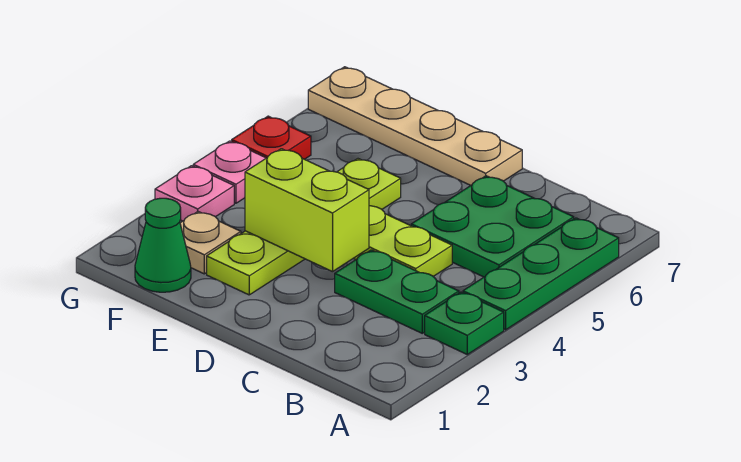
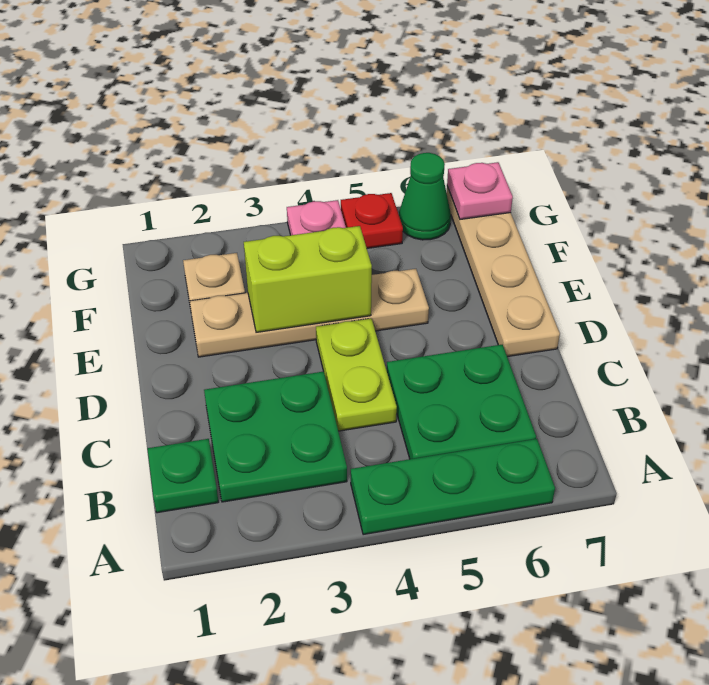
green plate A3 level 1 -> green plate B1 level 1
green plate B3:C3 level 1 -> green plate B2:C3 level 1
lime brick D3:E3 level 2 -> lime brick E3:E4 level 2
lime plate E2:E5 level 1 -> tan plate E2:E5 level 1
green cone F1 level 1 -> green cone G6 level 1
pink plate G3 level 1 -> pink plate G7 level 2

